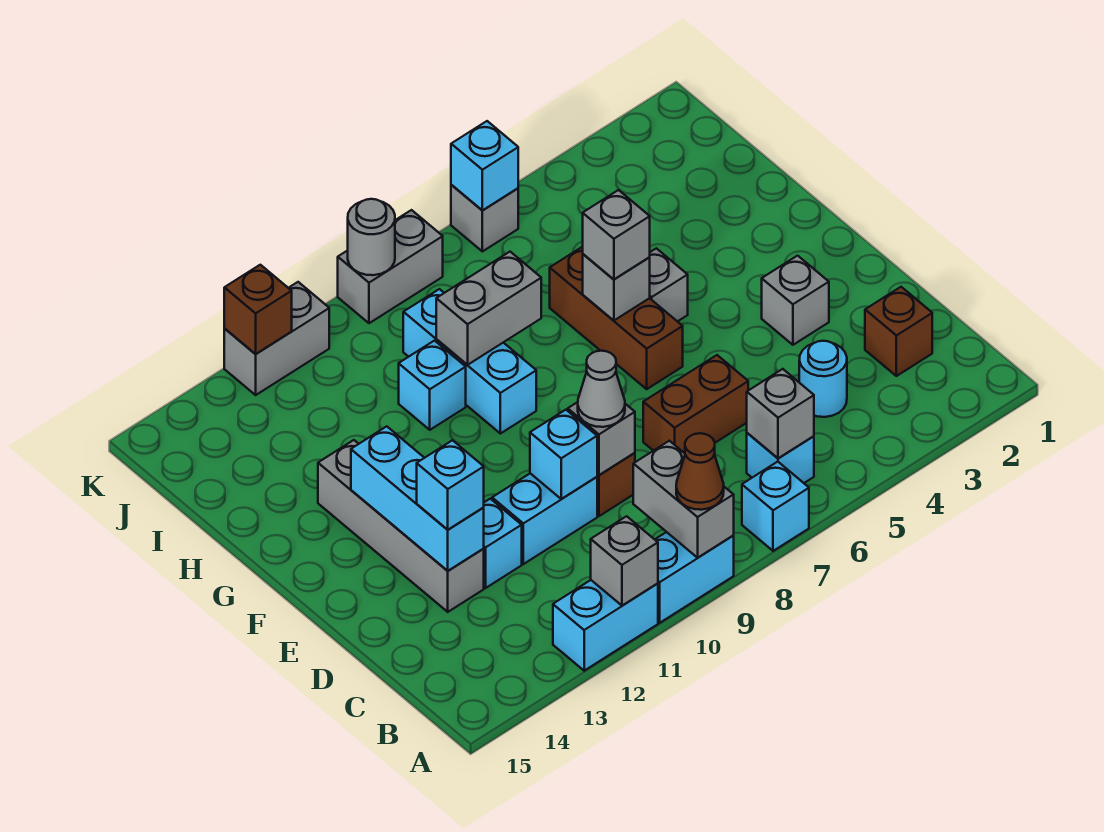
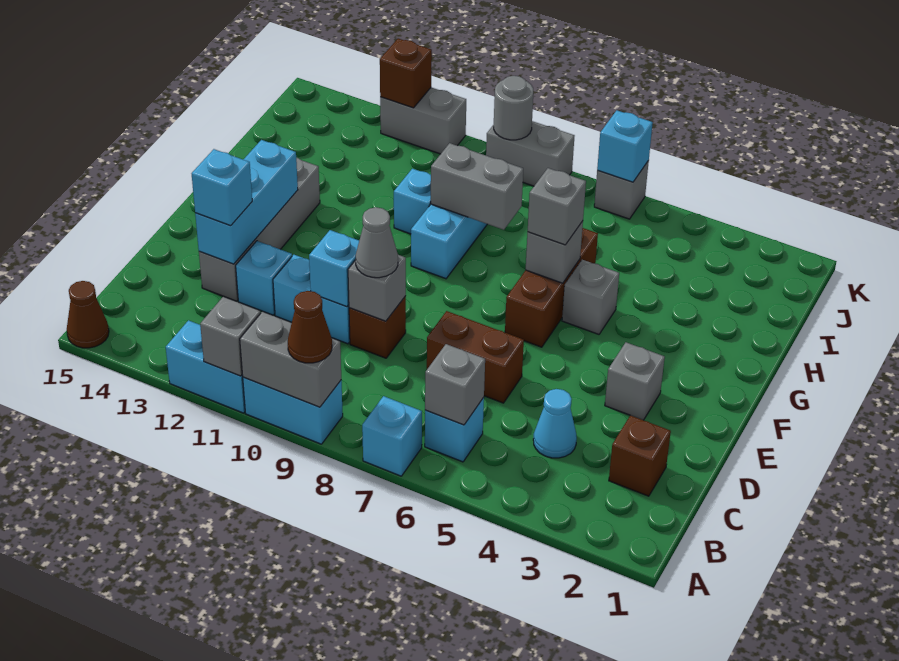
grey brick A9:B9 level 2 -> grey brick A9:A10 level 2
none -> brown cone A15 level 1
cyan round brick C4 level 1 -> cyan cone C4 level 1

